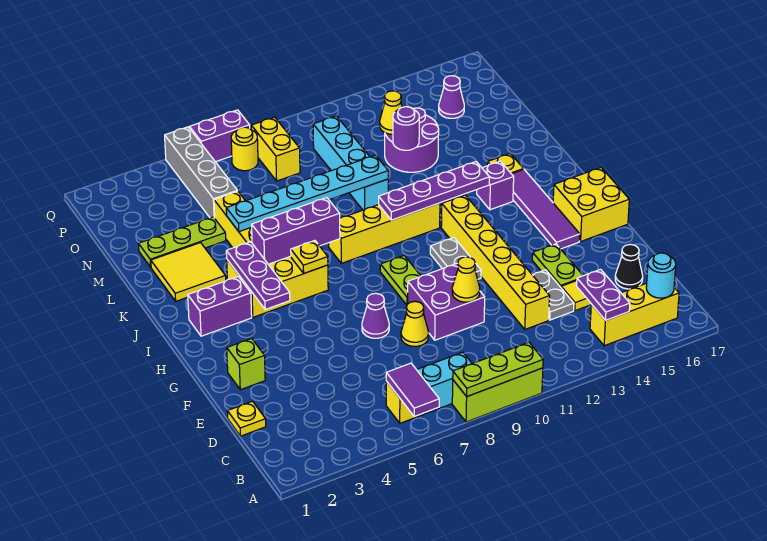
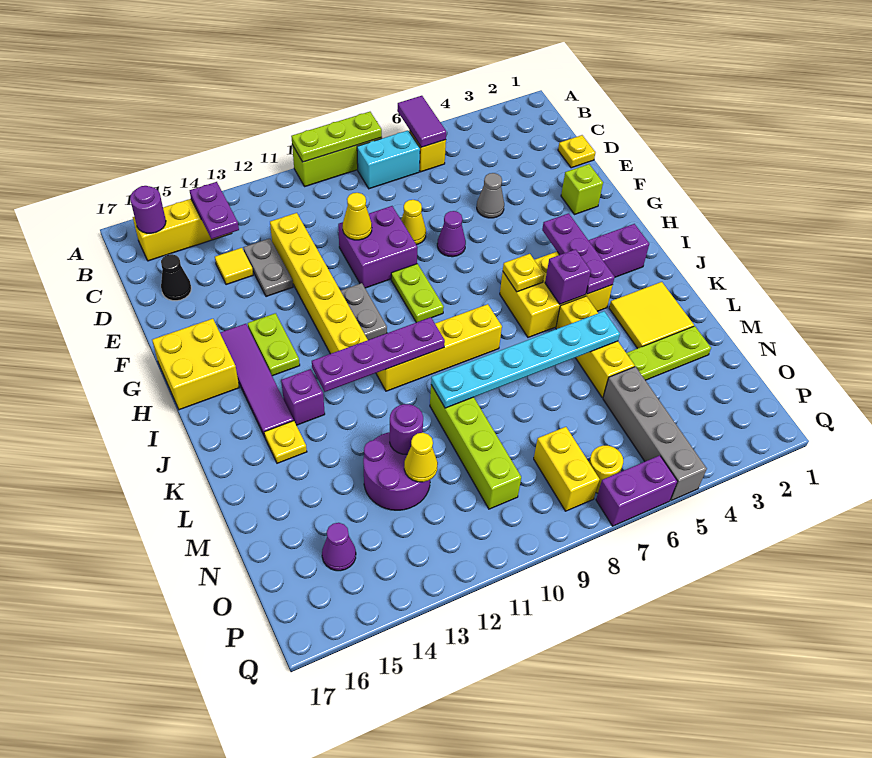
cyan round brick B16 level 2 -> purple round brick B16 level 2
none -> grey cone E5 level 1
lime plate E14:F14 level 1 -> lime plate G14:H14 level 1
purple brick J5:J7 level 2 -> purple brick J5 level 2
cyan brick L10:O10 level 1 -> lime brick L10:O10 level 1

